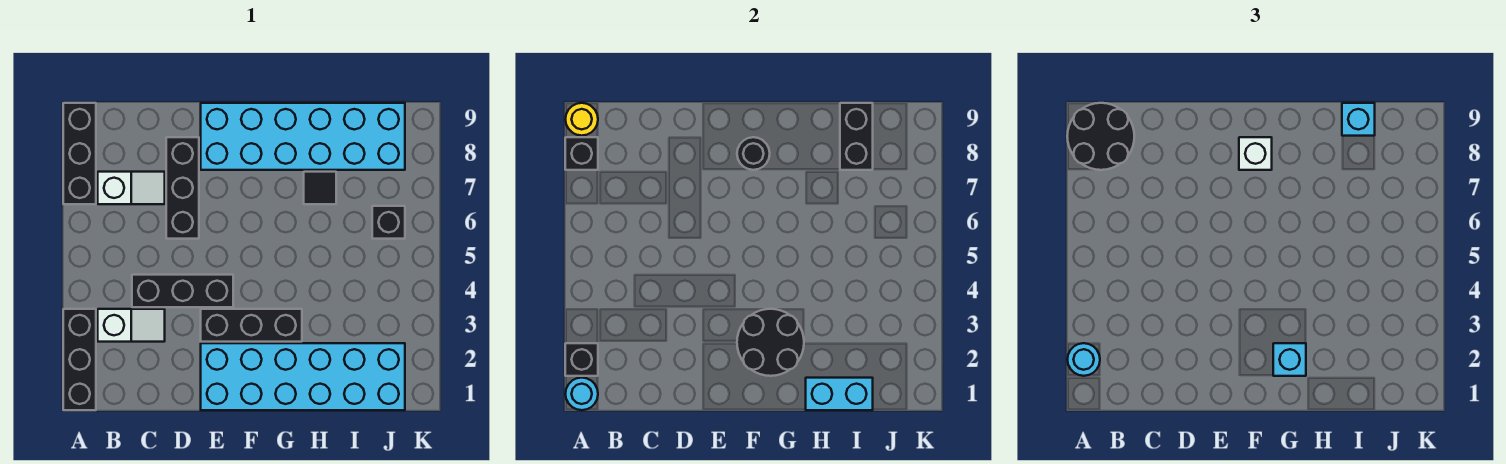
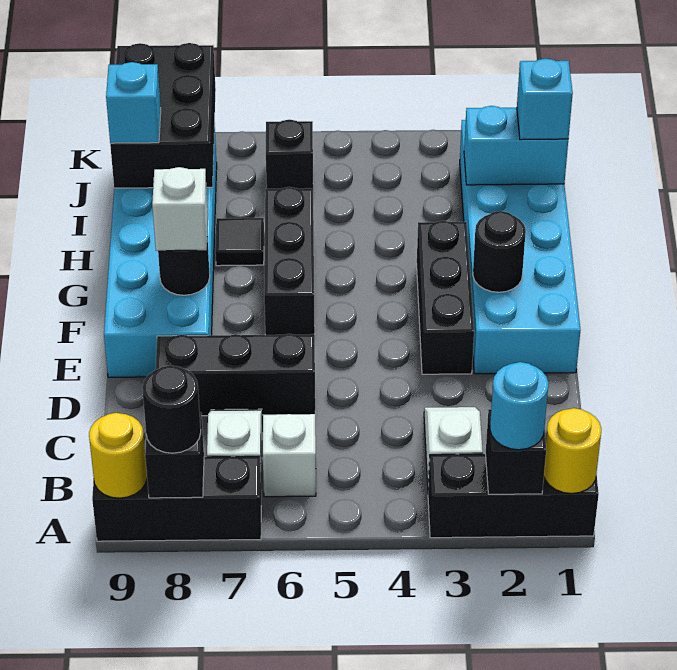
cyan round brick A1 level 2 -> yellow round brick A1 level 2
black round brick A8:B9 level 3 -> black round brick A8 level 3
none -> white brick B6 level 1
black brick C4:E4 level 1 -> black brick F6:H6 level 1
black round brick F2:G3 level 2 -> black round brick F2 level 2
cyan brick G2 level 3 -> cyan brick I1 level 3
cyan brick H1:I1 level 2 -> cyan brick I1:I2 level 2
black brick I8:I9 level 2 -> black brick I8:K9 level 2

